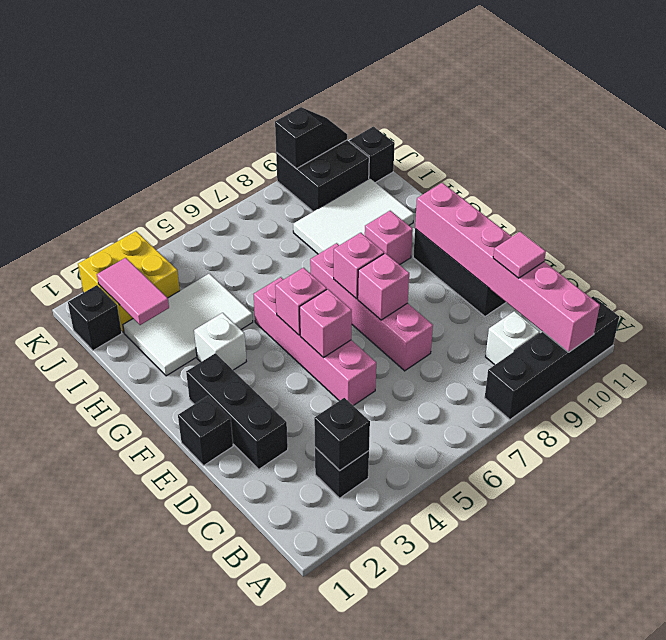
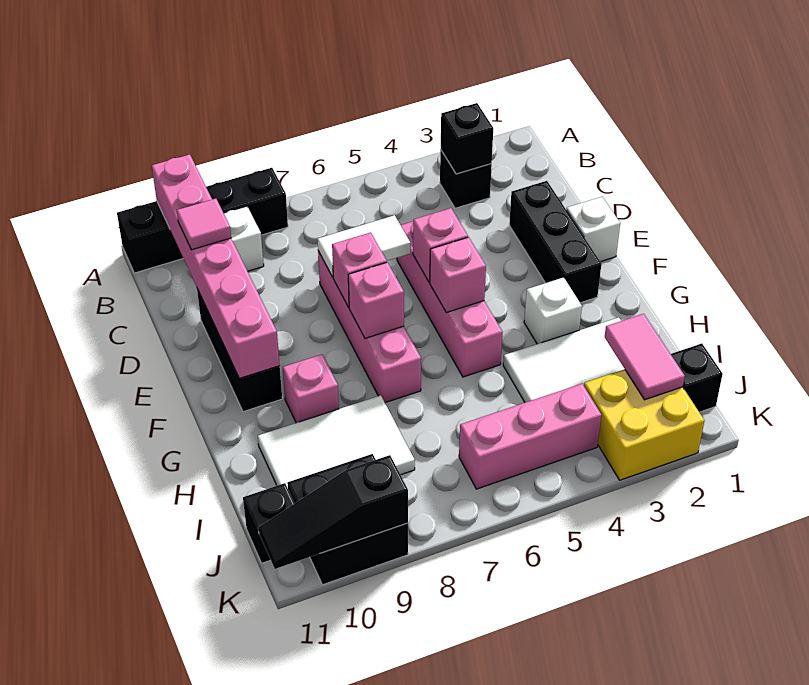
none -> white tile D6:D7 level 2
black brick E1 level 1 -> white brick E1 level 1
none -> pink brick J4:J6 level 1
black slope K9:K10 level 2 top 9 -> black slope K9:K11 level 2 top 9

